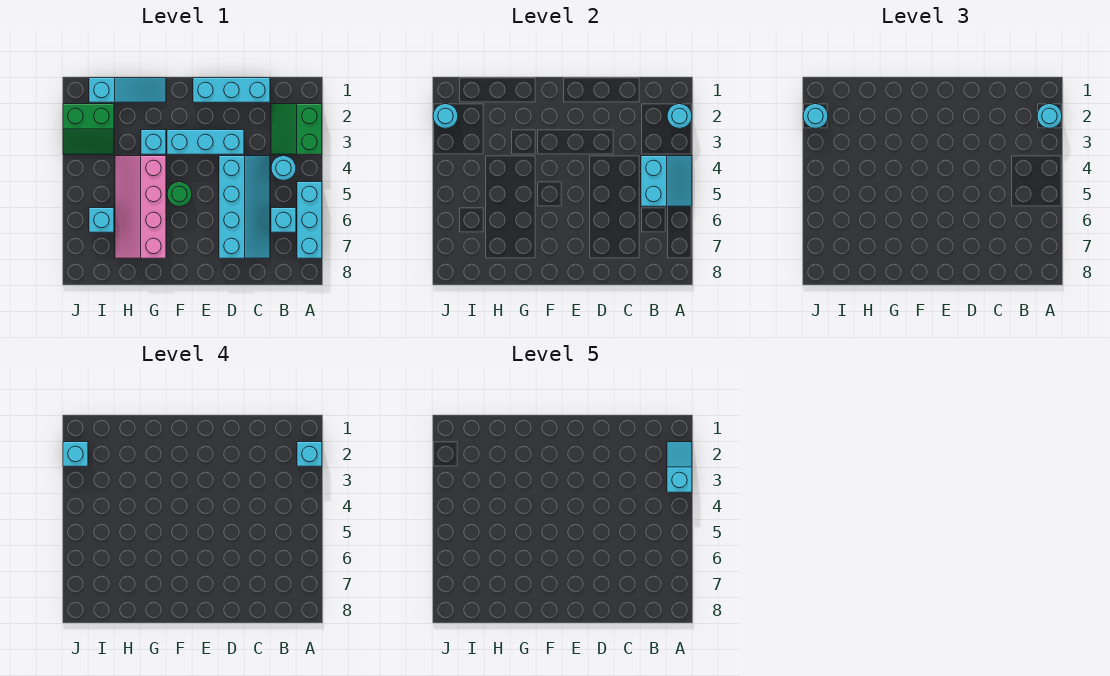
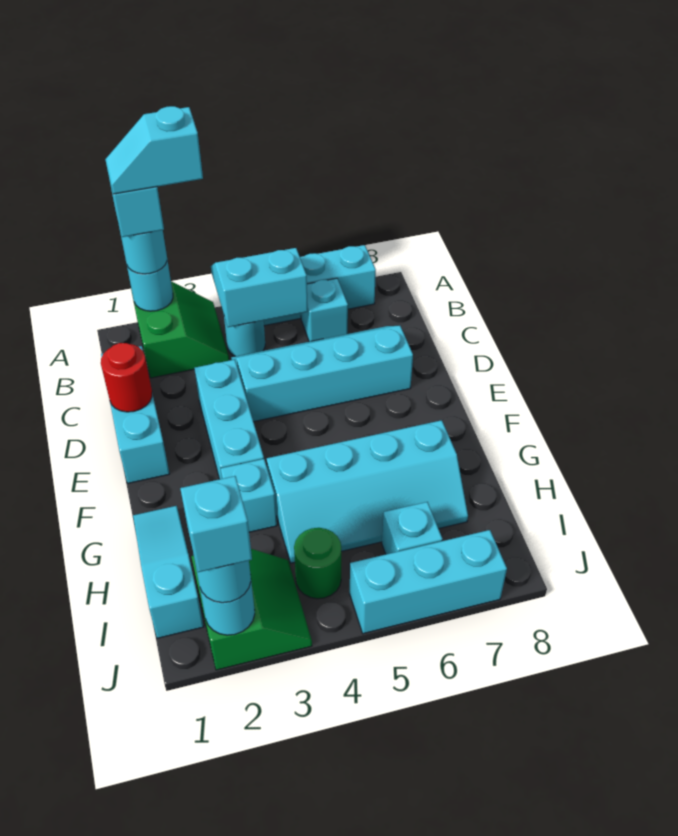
green slope A2:B3 level 1 top A -> green slope A2:B3 level 1 top 2
none -> red round brick D1 level 2
green round brick F5 level 1 -> green round brick I4 level 1
pink slope G4:H7 level 1 top G -> cyan slope G4:H7 level 1 top G
none -> cyan brick J5:J7 level 1

